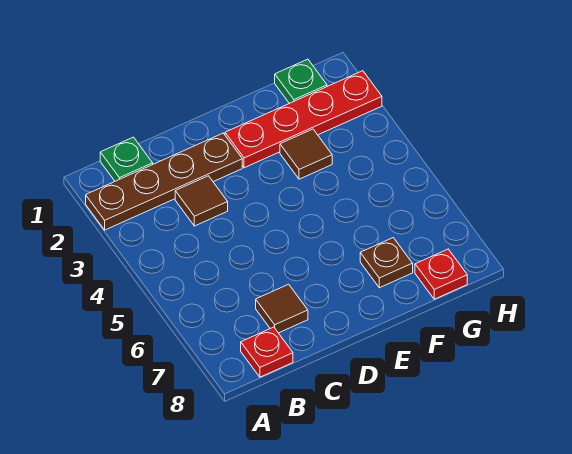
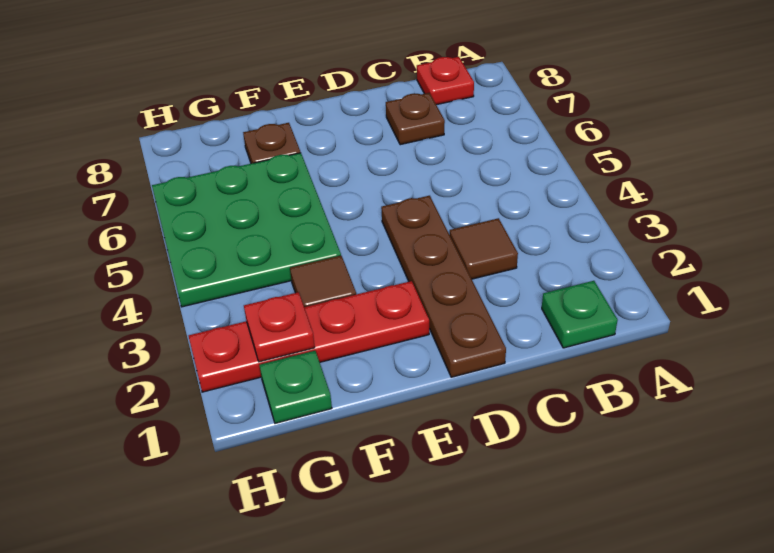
brown plate A2:D2 level 1 -> brown plate D1:D4 level 1
brown tile C7 level 1 -> brown plate C7 level 1
none -> green plate F4:H6 level 1
red plate G8 level 1 -> red plate G2 level 2

